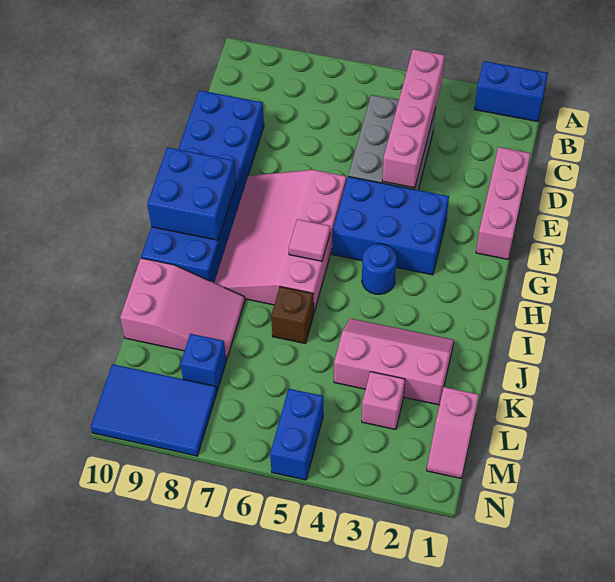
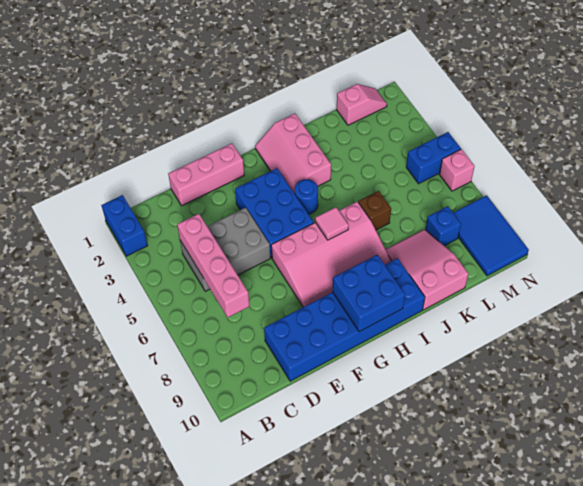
pink brick B4:E4 level 2 -> pink brick C4:C7 level 2
pink slope J2:K4 level 1 top K -> pink slope H1:I3 level 1 top I
pink brick L3 level 1 -> pink brick N6 level 1

